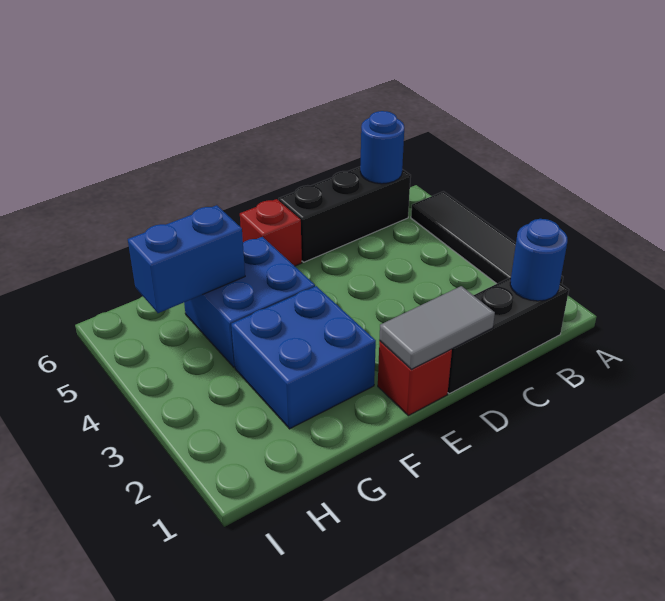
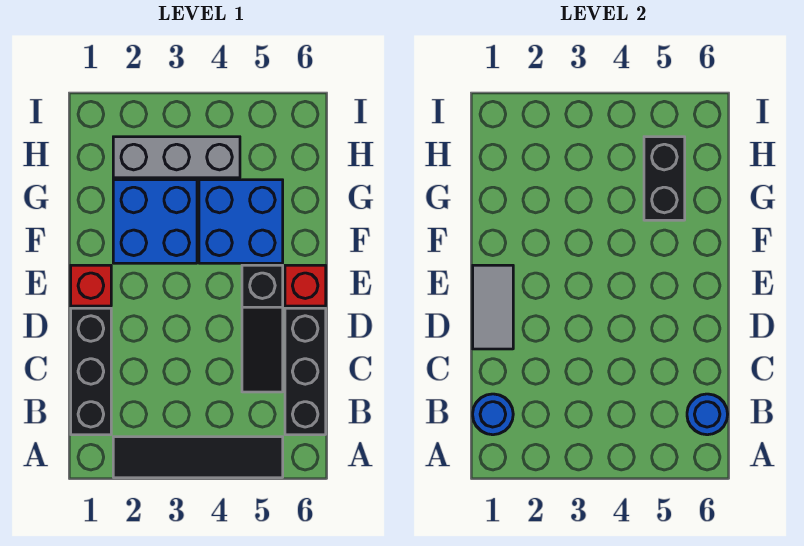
none -> black slope C5:E5 level 1 top E
blue brick G5:H5 level 2 -> black brick G5:H5 level 2
none -> grey brick H2:H4 level 1

